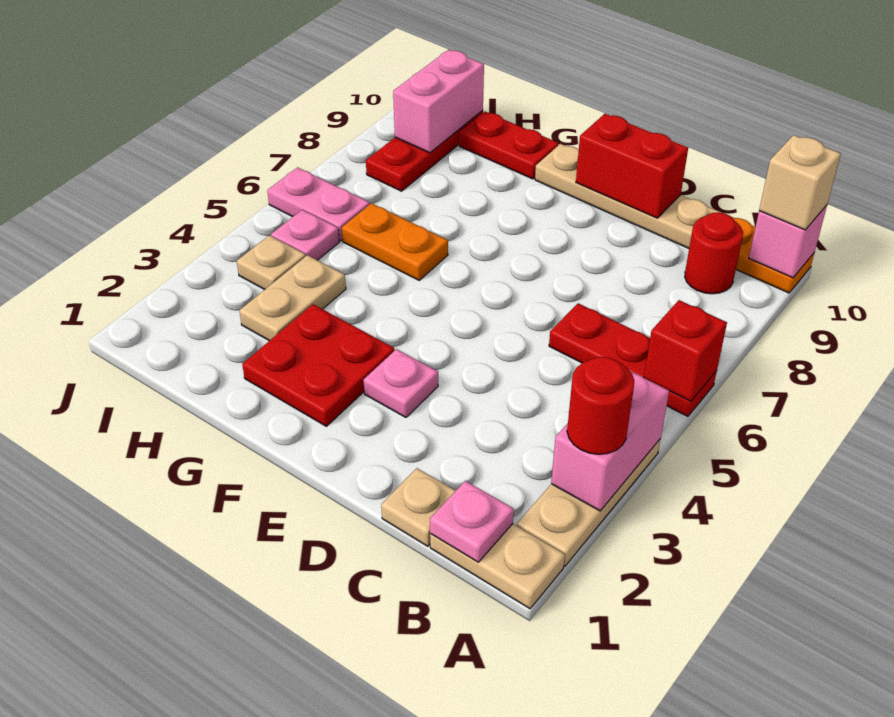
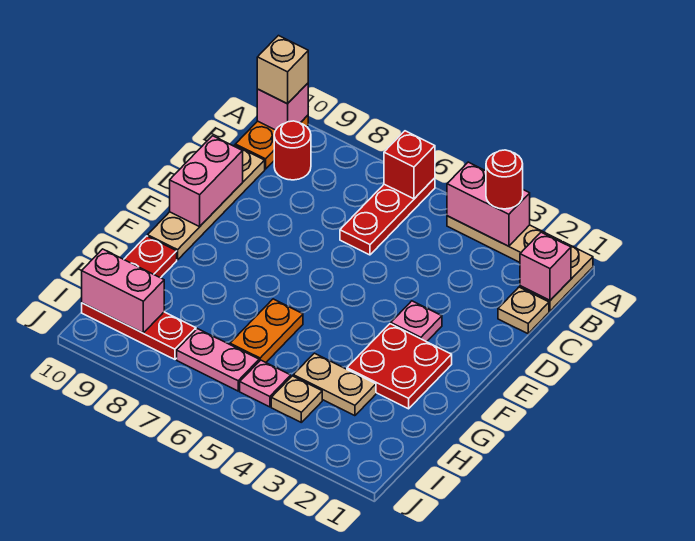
pink plate B1 level 2 -> pink brick B1 level 2
red brick D10:E10 level 2 -> pink brick D10:E10 level 2
pink plate I6:J6 level 1 -> pink plate I6:I7 level 1

